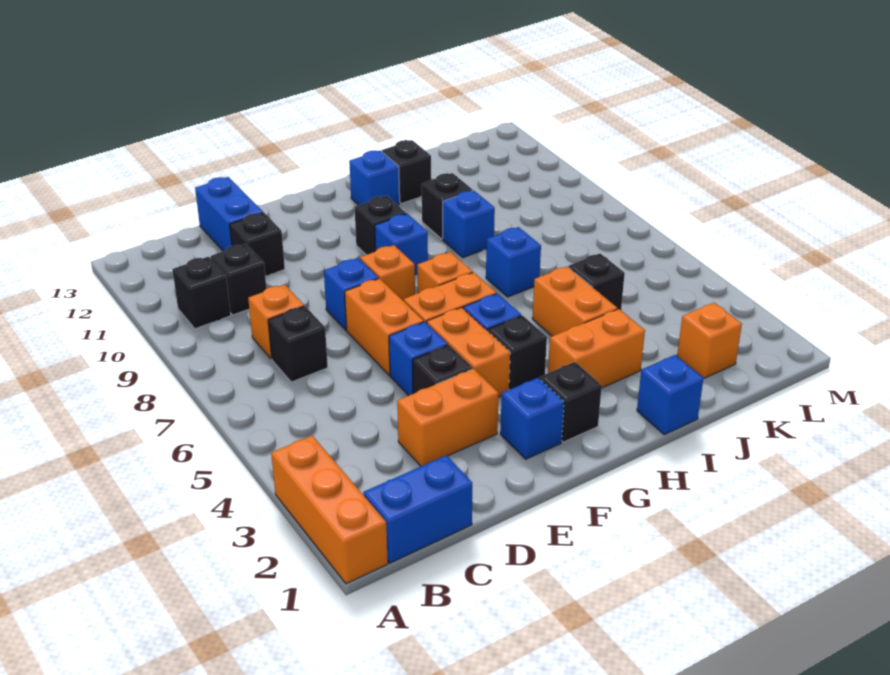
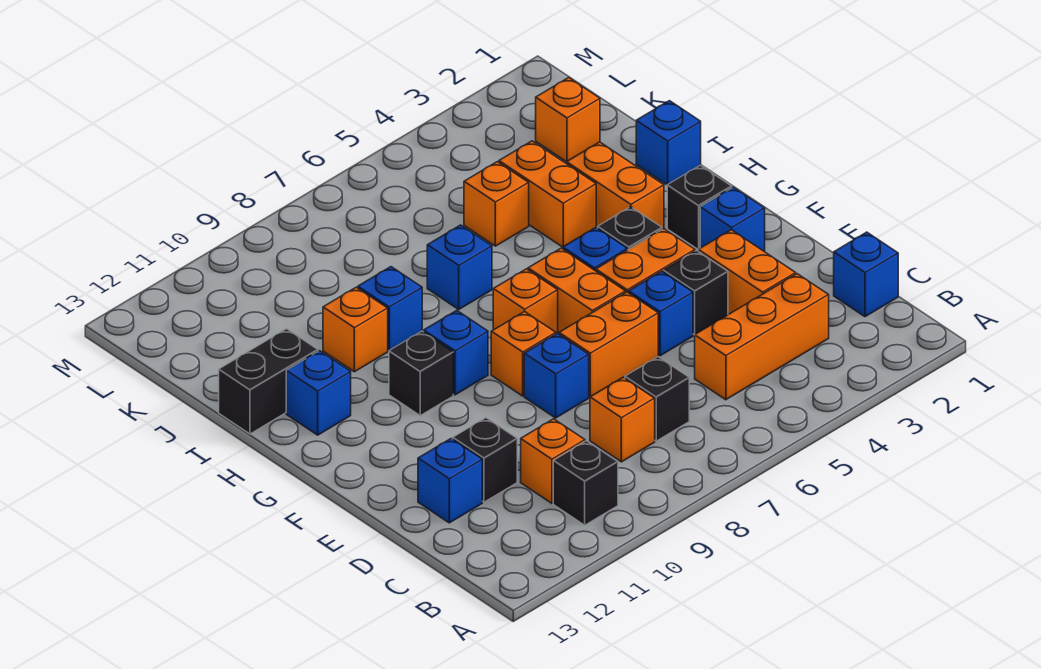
orange brick A1:A3 level 1 -> orange brick C3:C5 level 1
blue brick B1:C1 level 1 -> blue brick C1 level 1
black brick C10 level 1 -> orange brick C10 level 1
blue brick D12:D13 level 1 -> blue brick D12 level 1
orange brick I4:I5 level 1 -> orange brick I4:J4 level 1
black brick I10 level 1 -> orange brick I10 level 1
black brick I12 level 1 -> black brick I12:I13 level 1
black brick J5 level 1 -> orange brick J5 level 1

